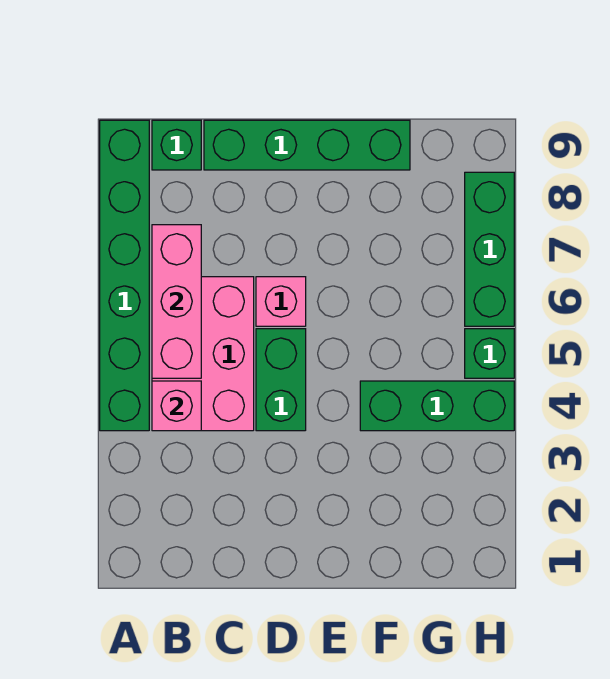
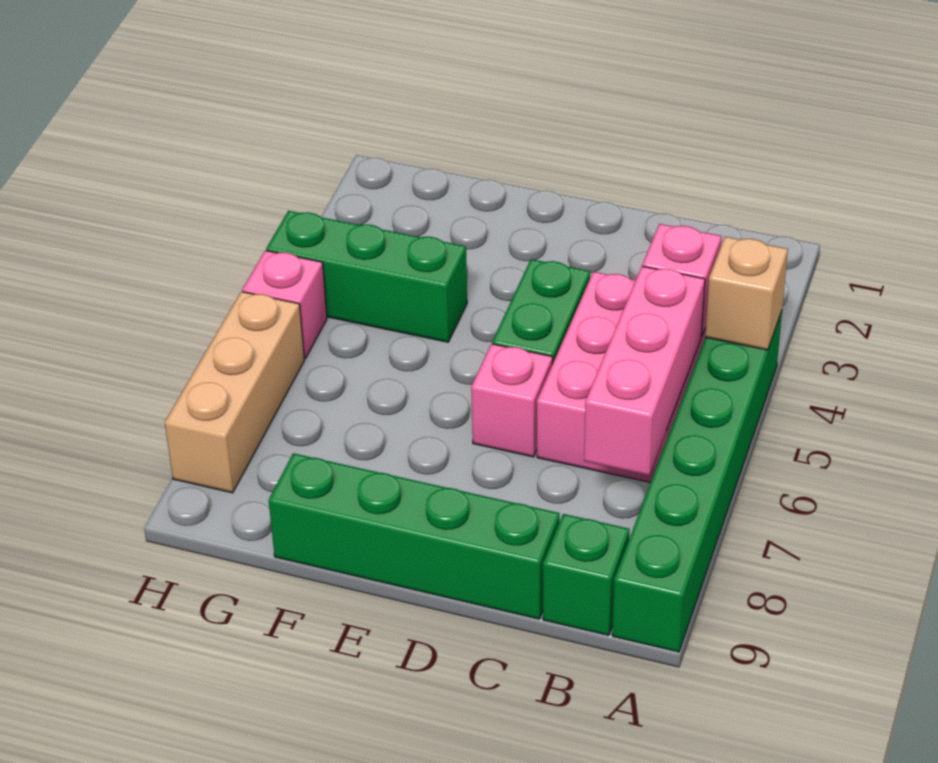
none -> tan brick A4 level 2
green brick H5 level 1 -> pink brick H5 level 1
green brick H6:H8 level 1 -> tan brick H6:H8 level 1

